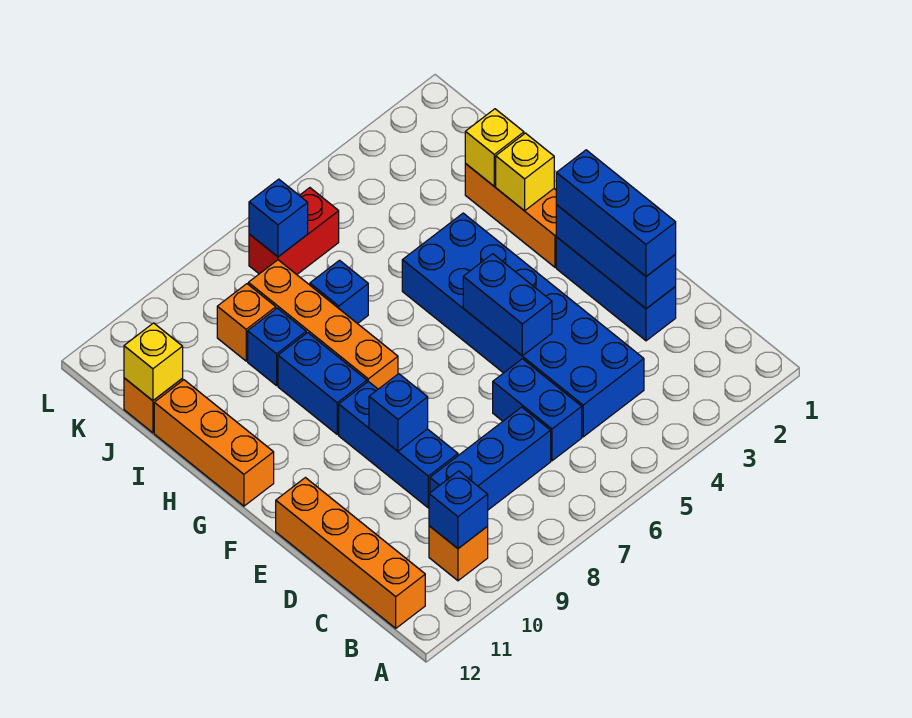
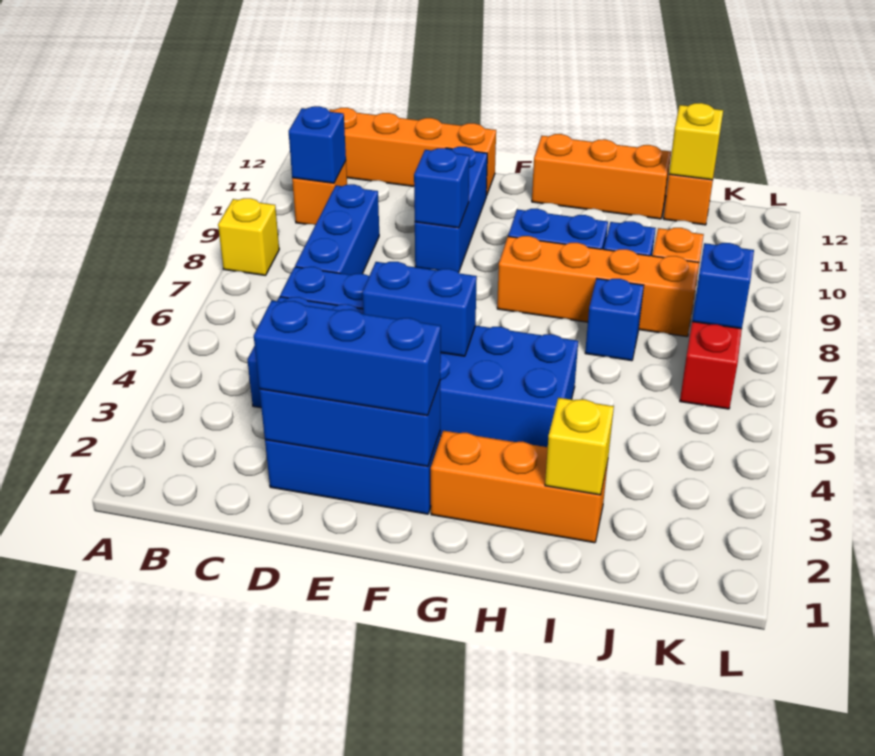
blue brick D9:F9 level 1 -> blue brick E9:E11 level 1
yellow brick H2 level 2 -> yellow brick A8 level 1

